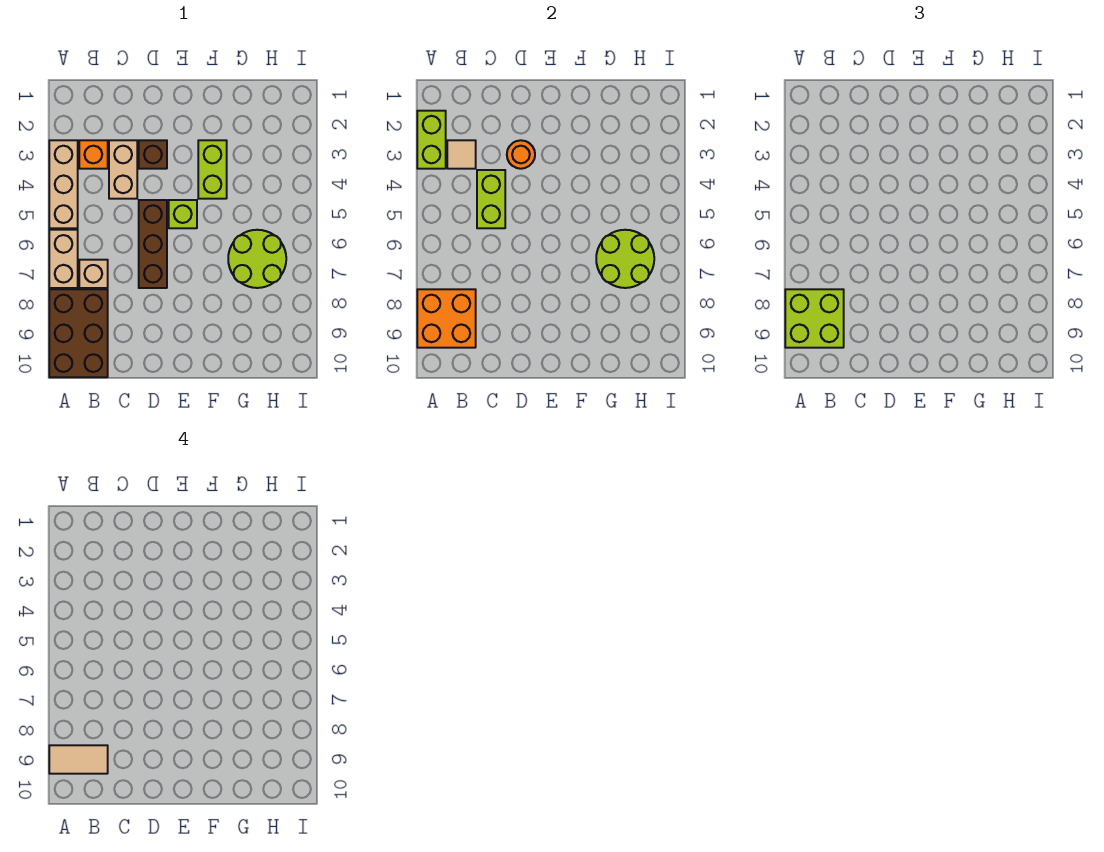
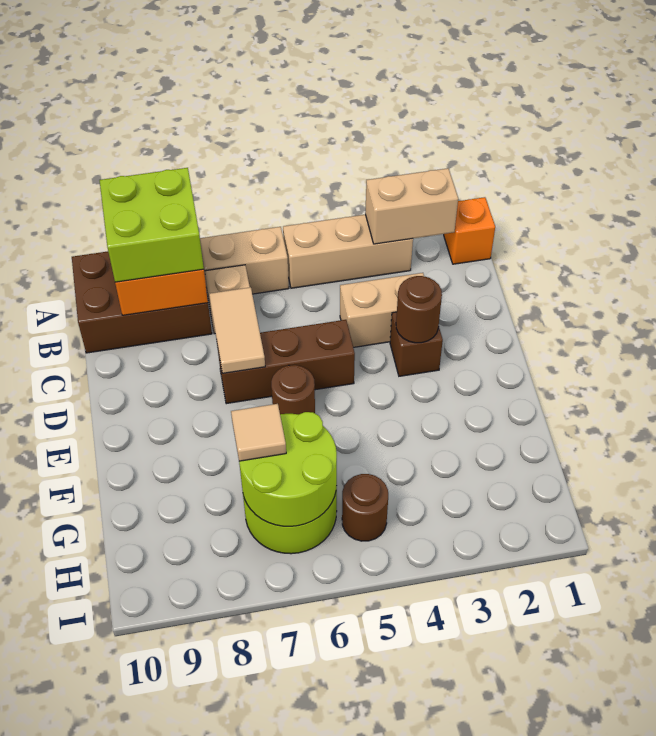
lime brick A2:A3 level 2 -> tan brick A2:A3 level 2
tan tile A9:B9 level 4 -> tan tile C7:D7 level 2
orange brick B3 level 1 -> orange brick A1 level 1
tan tile B3 level 2 -> tan tile G7 level 3
lime brick C4:C5 level 2 -> none
orange round brick D3 level 2 -> brown round brick D3 level 2
lime brick E5 level 1 -> none
none -> brown round brick E6 level 1
lime brick F3:F4 level 1 -> none
none -> brown round brick H5 level 1

